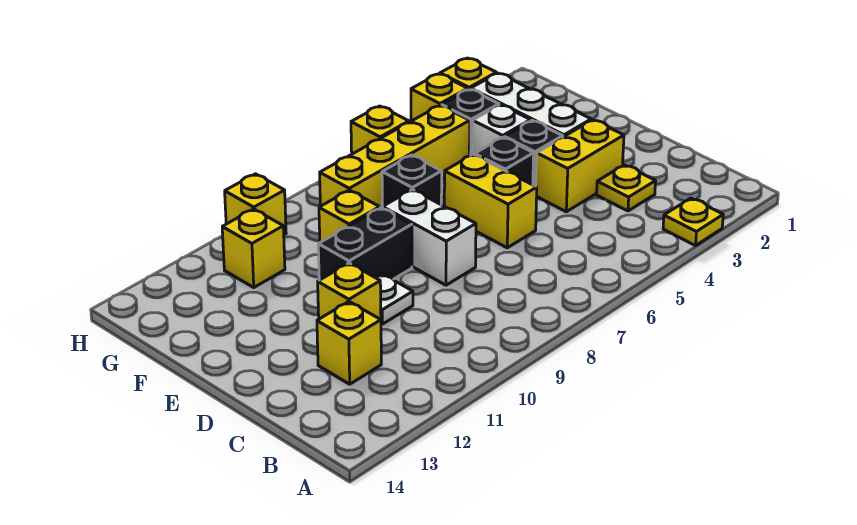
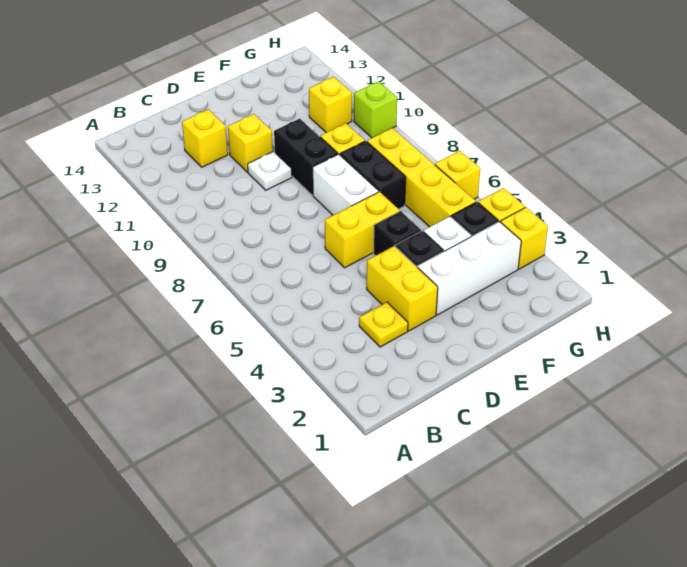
yellow plate A3 level 1 -> none
white brick D8:E8 level 1 -> white brick E7:E8 level 1
black brick F7 level 1 -> black brick F7:F8 level 1
yellow brick H10 level 1 -> lime brick H10 level 1

